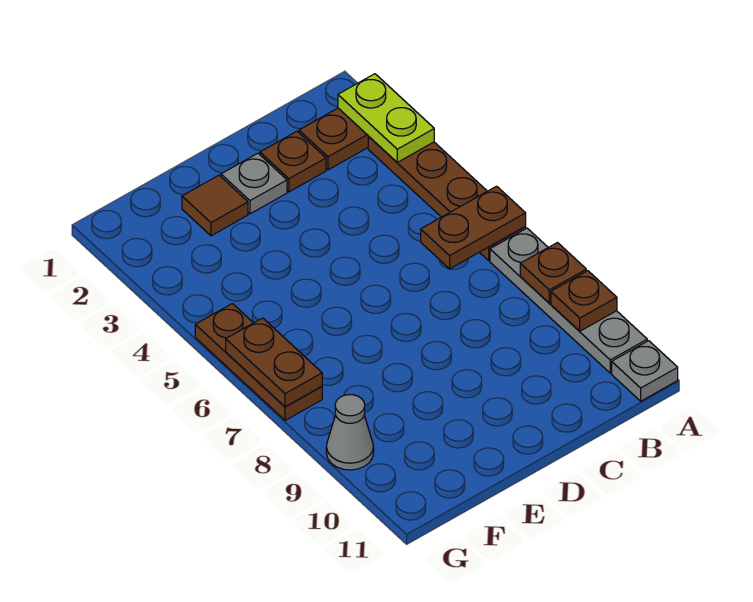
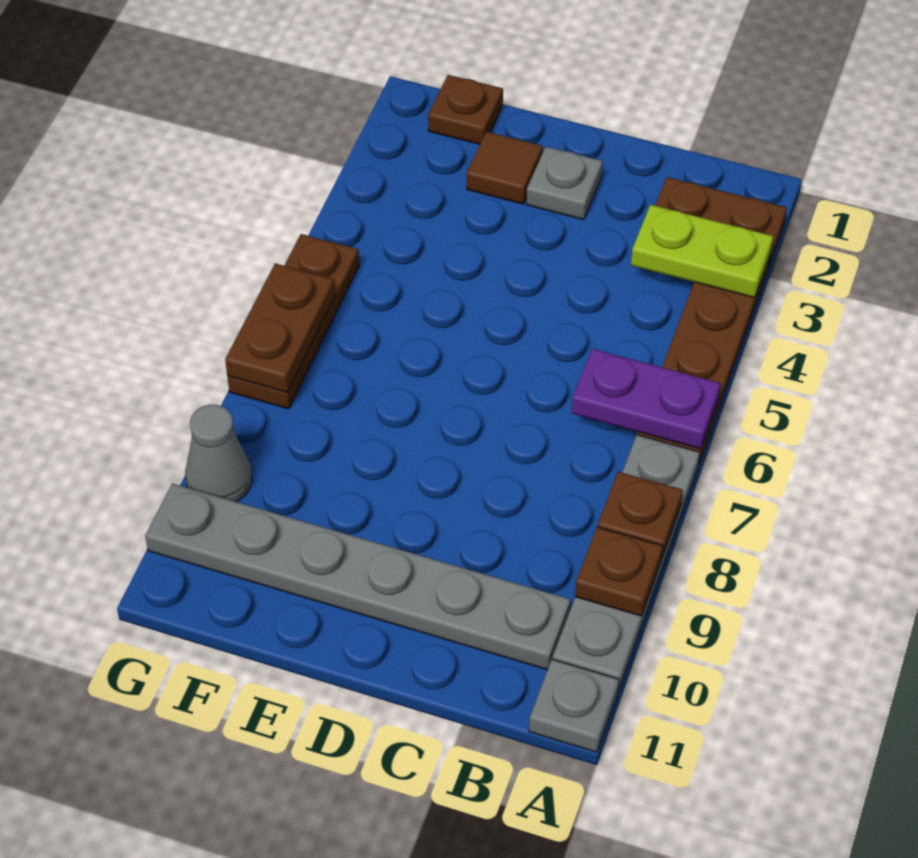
lime plate A2:A3 level 2 -> lime plate A3:B3 level 2
brown plate A6:B6 level 2 -> purple plate A6:B6 level 2
none -> grey plate B10:G10 level 1
brown plate C2 level 1 -> brown plate F1 level 1

